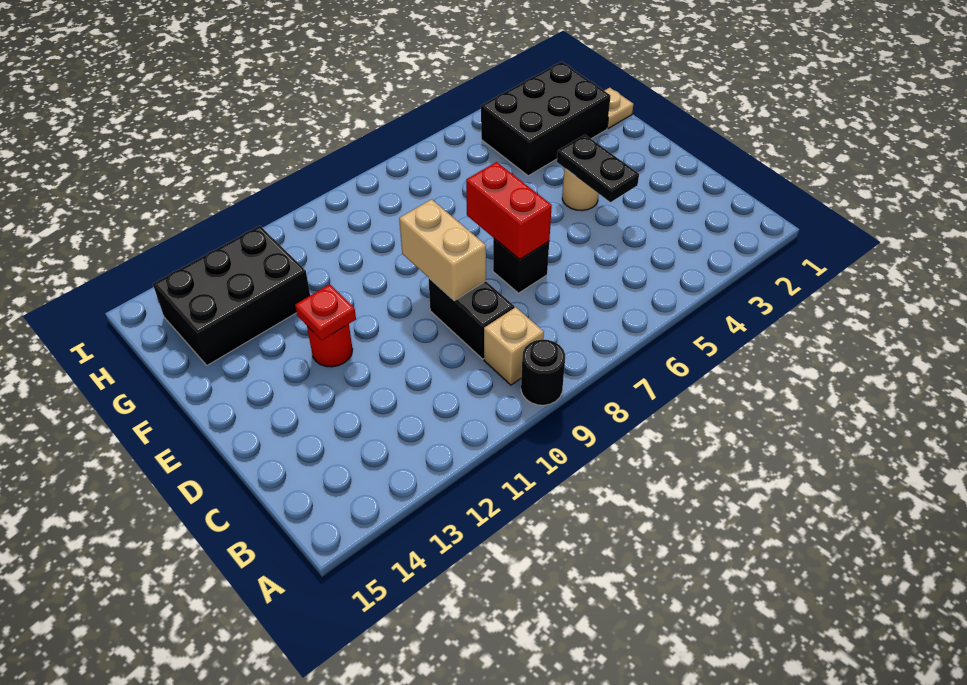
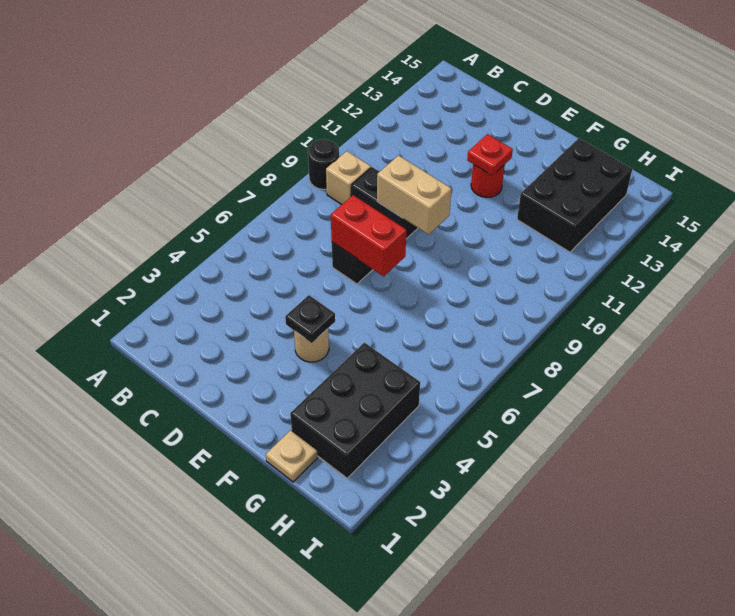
black plate D4:E4 level 2 -> black plate E4 level 2

